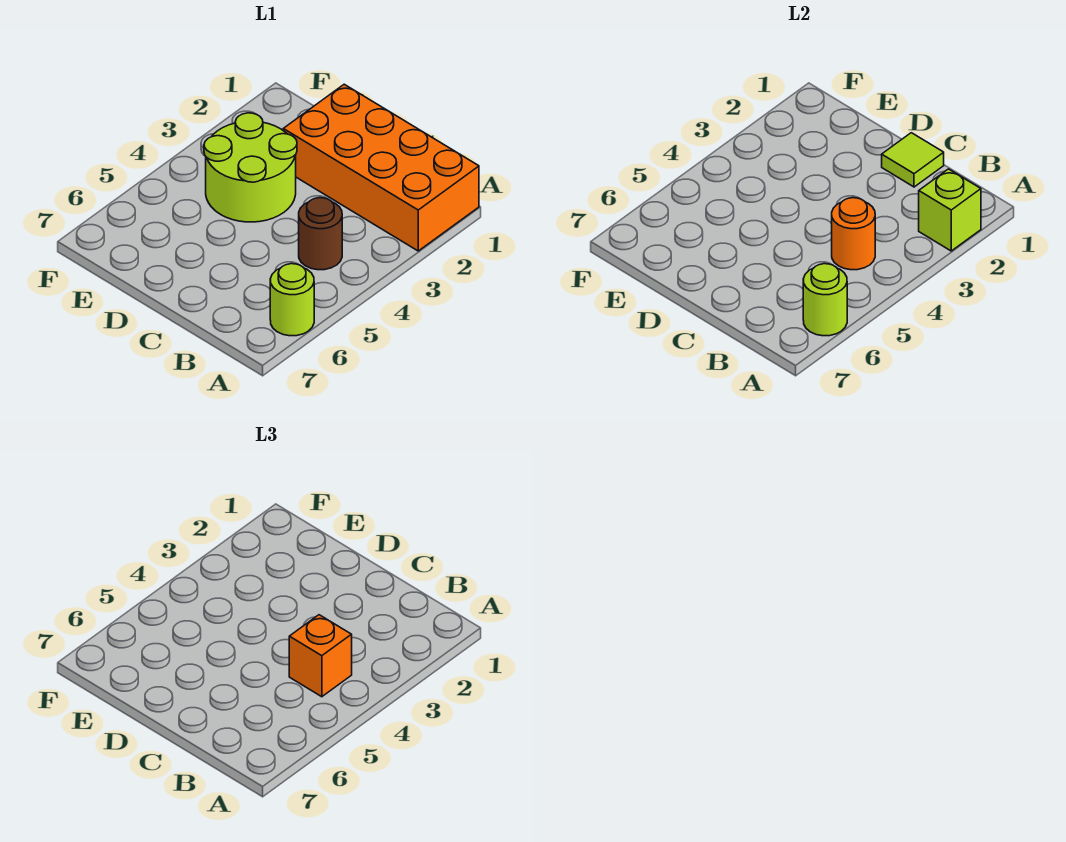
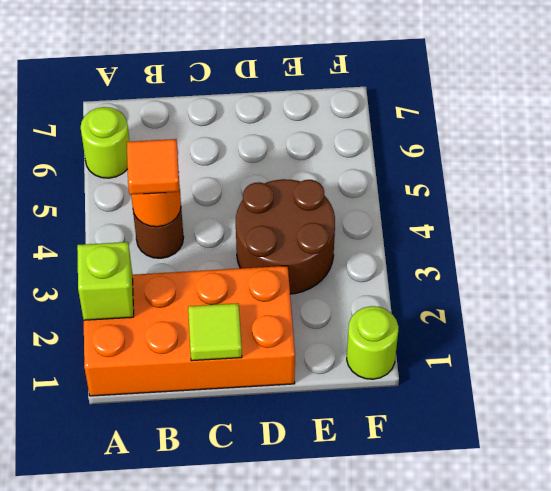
lime round brick A6 level 2 -> lime round brick F1 level 1
orange brick B4 level 3 -> orange tile B4 level 3
lime round brick D3:E4 level 1 -> brown round brick D3:E4 level 1

